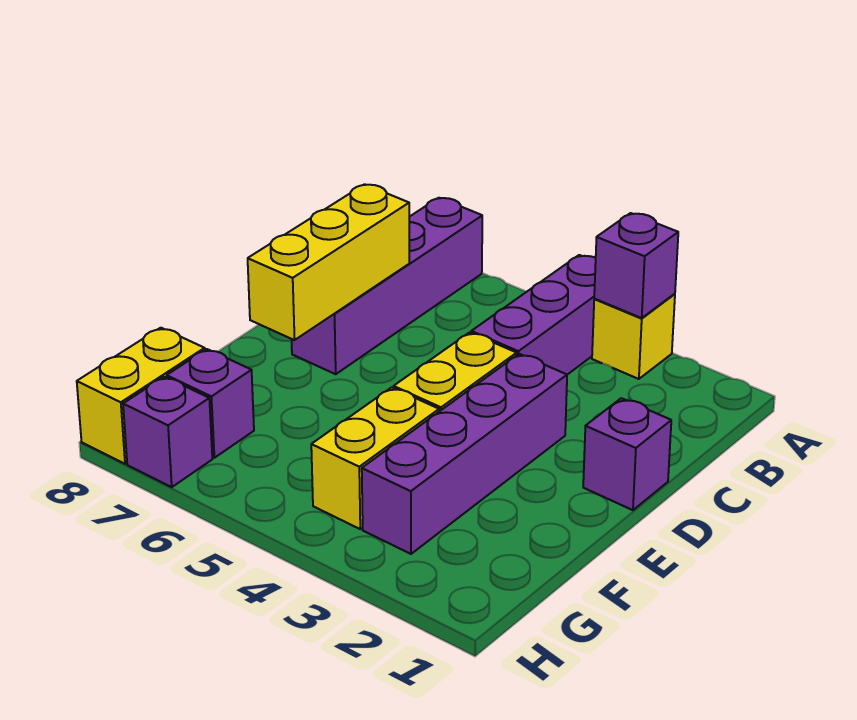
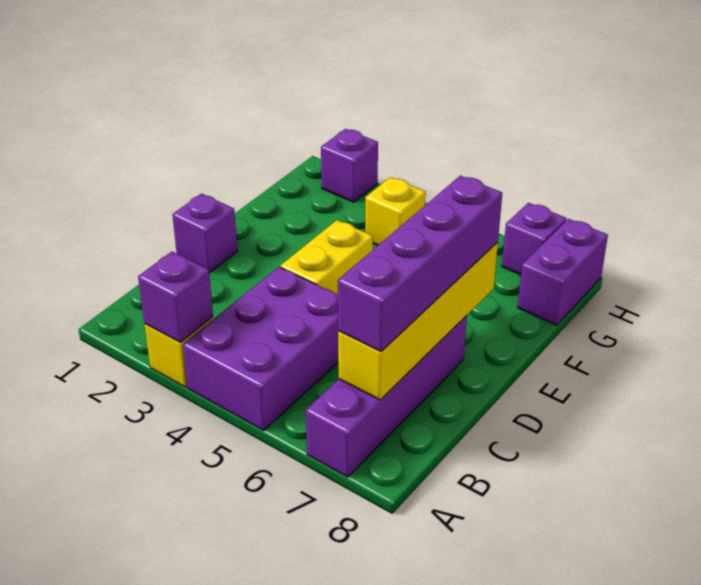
purple brick A4:C4 level 1 -> purple brick A4:C5 level 1
yellow brick C7:E7 level 2 -> yellow brick B7:E7 level 2
purple brick D3:G3 level 1 -> purple brick B7:E7 level 3
yellow brick F4:G4 level 1 -> yellow brick G4 level 1
purple brick G7 level 1 -> purple brick H2 level 1
yellow brick G8:H8 level 1 -> purple brick G8:H8 level 1

